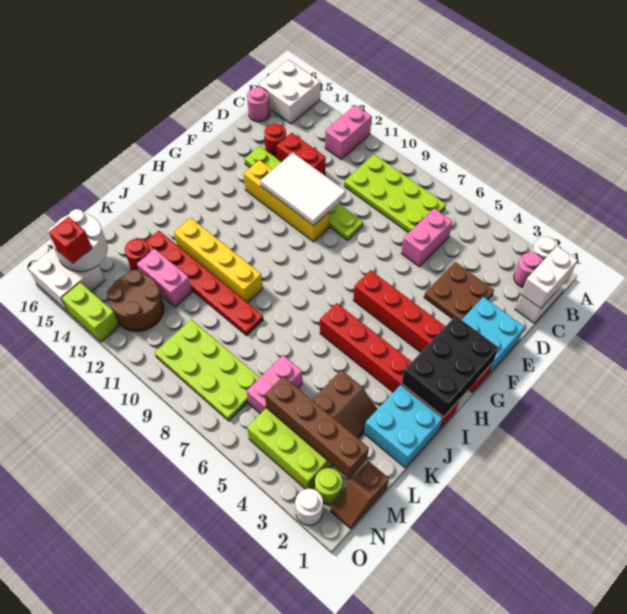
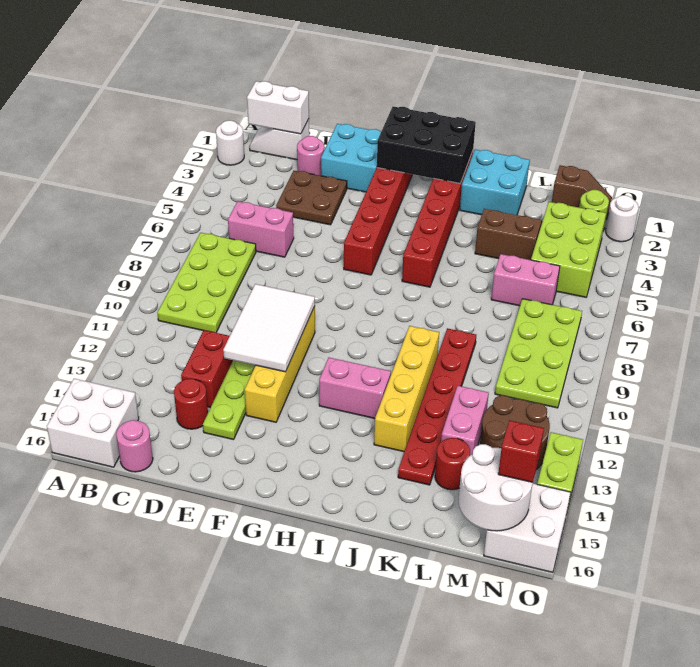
pink brick A12:B12 level 1 -> pink brick H12:I12 level 1
pink round brick B2 level 1 -> pink round brick D2 level 1
brown brick M2:M5 level 2 -> none

